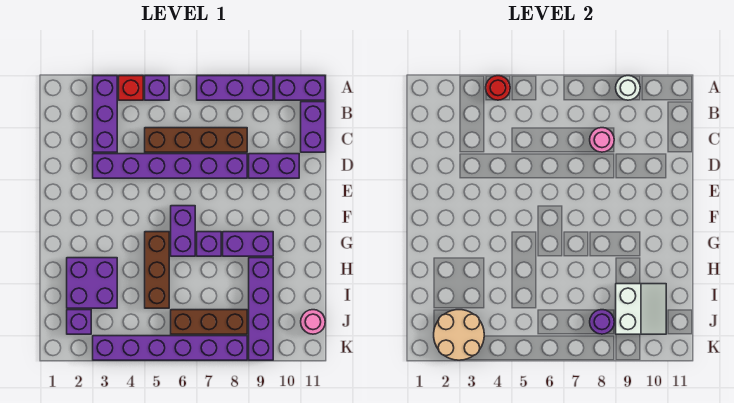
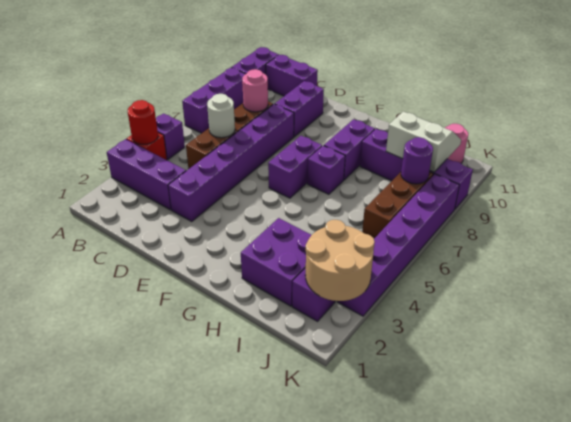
white round brick A9 level 2 -> white round brick C6 level 2
purple brick F6:G6 level 1 -> purple brick F6:F7 level 1
brown brick G5:I5 level 1 -> none

